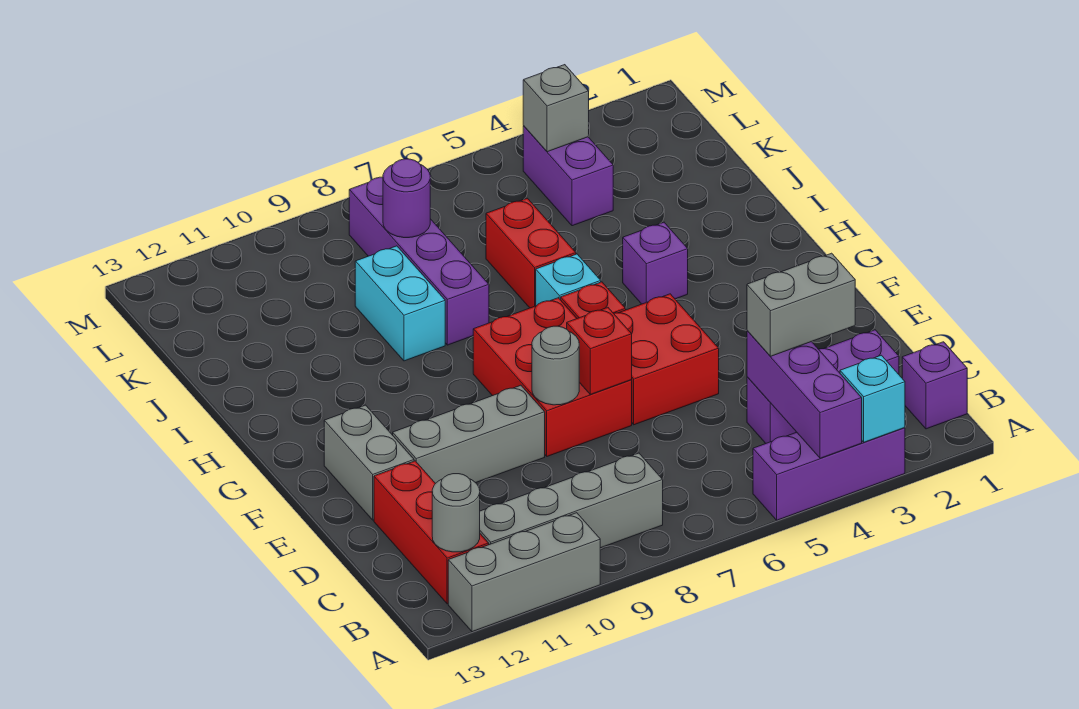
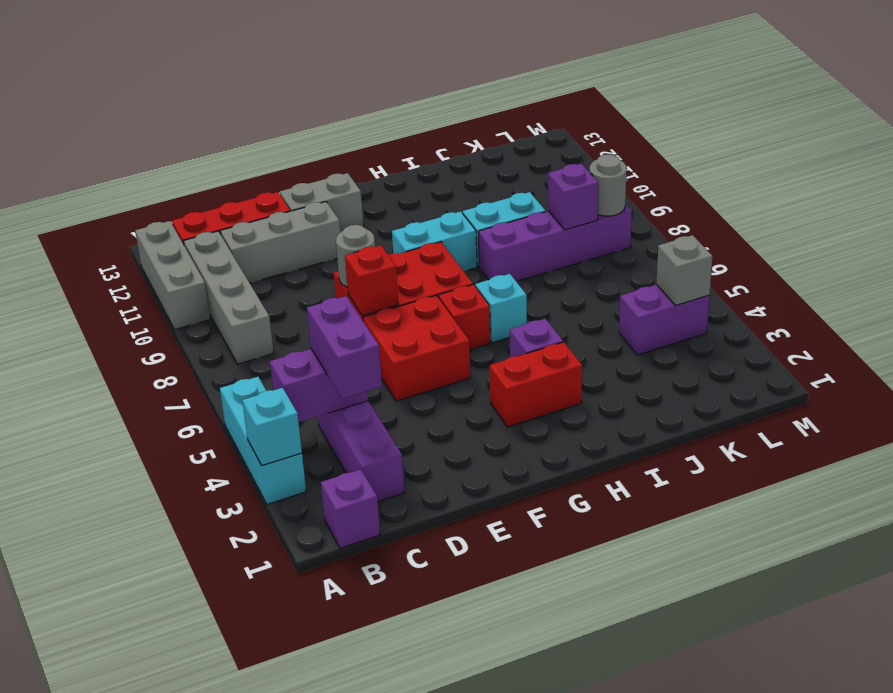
purple brick A3:A5 level 1 -> cyan brick A3:A5 level 1
purple brick A4:C4 level 2 -> purple brick B4:C4 level 2
grey round brick B12 level 2 -> grey round brick L8 level 2
grey brick C3:C4 level 3 -> purple brick C3:C4 level 3
grey brick E9:E11 level 1 -> grey brick C11:E11 level 1
none -> cyan brick G9:H9 level 1
red brick I6:J6 level 1 -> red brick G3:H3 level 1
purple round brick K8 level 2 -> purple brick K8 level 2

